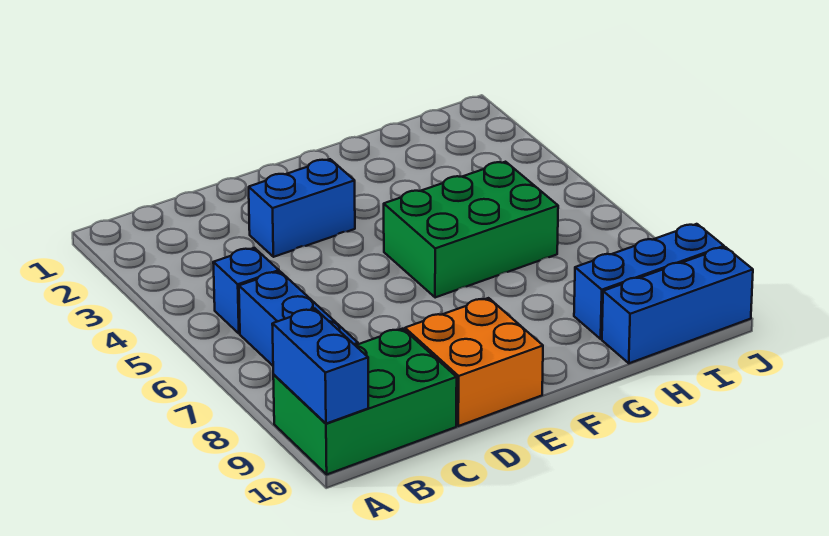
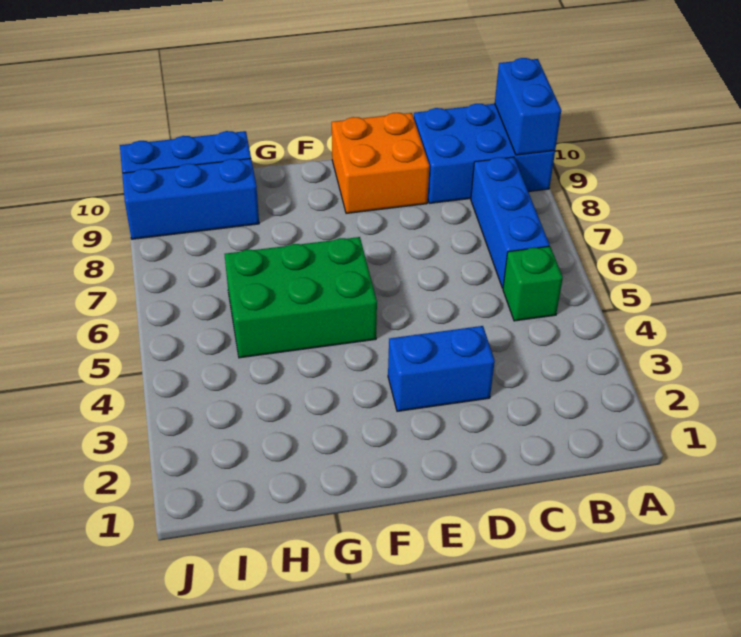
green brick A9:C10 level 1 -> blue brick A9:C10 level 1
blue brick B5 level 1 -> green brick B5 level 1

